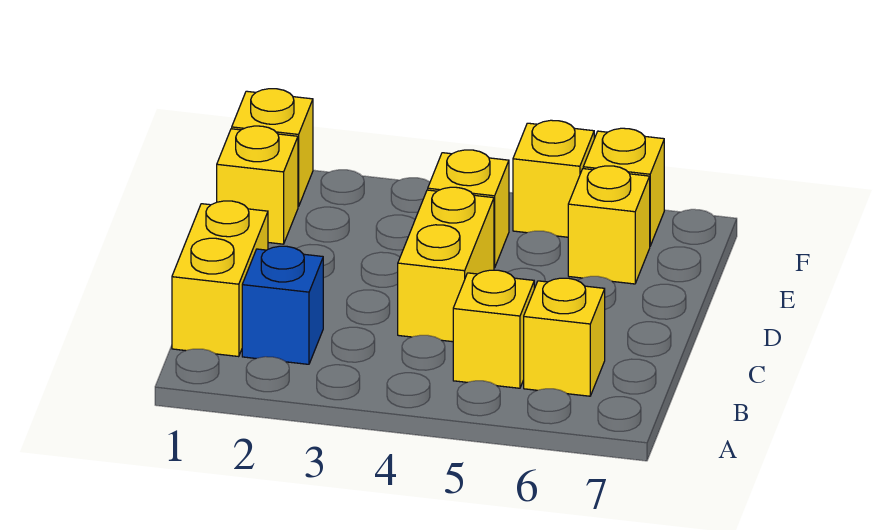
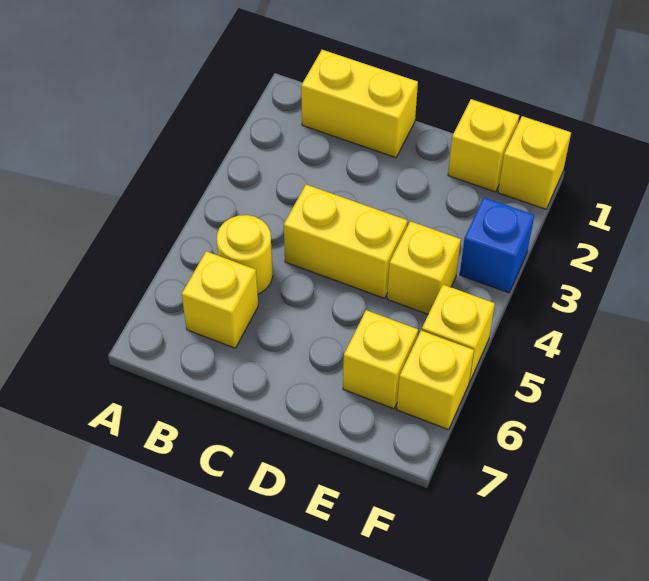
blue brick B2 level 1 -> blue brick F3 level 1
yellow brick B5 level 1 -> yellow round brick B5 level 1

